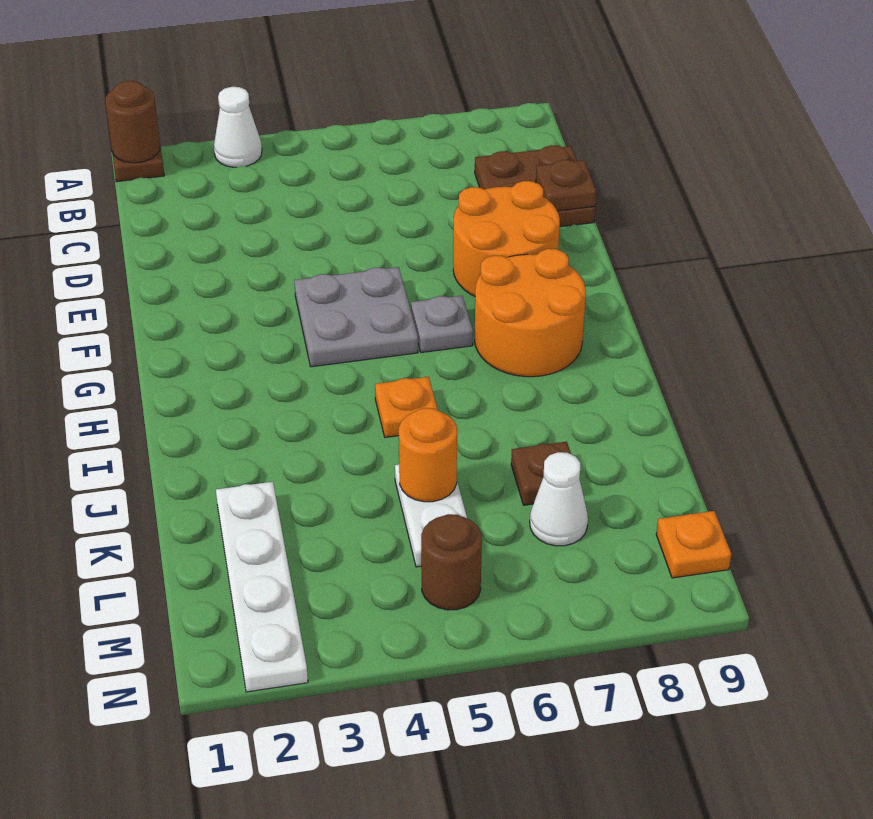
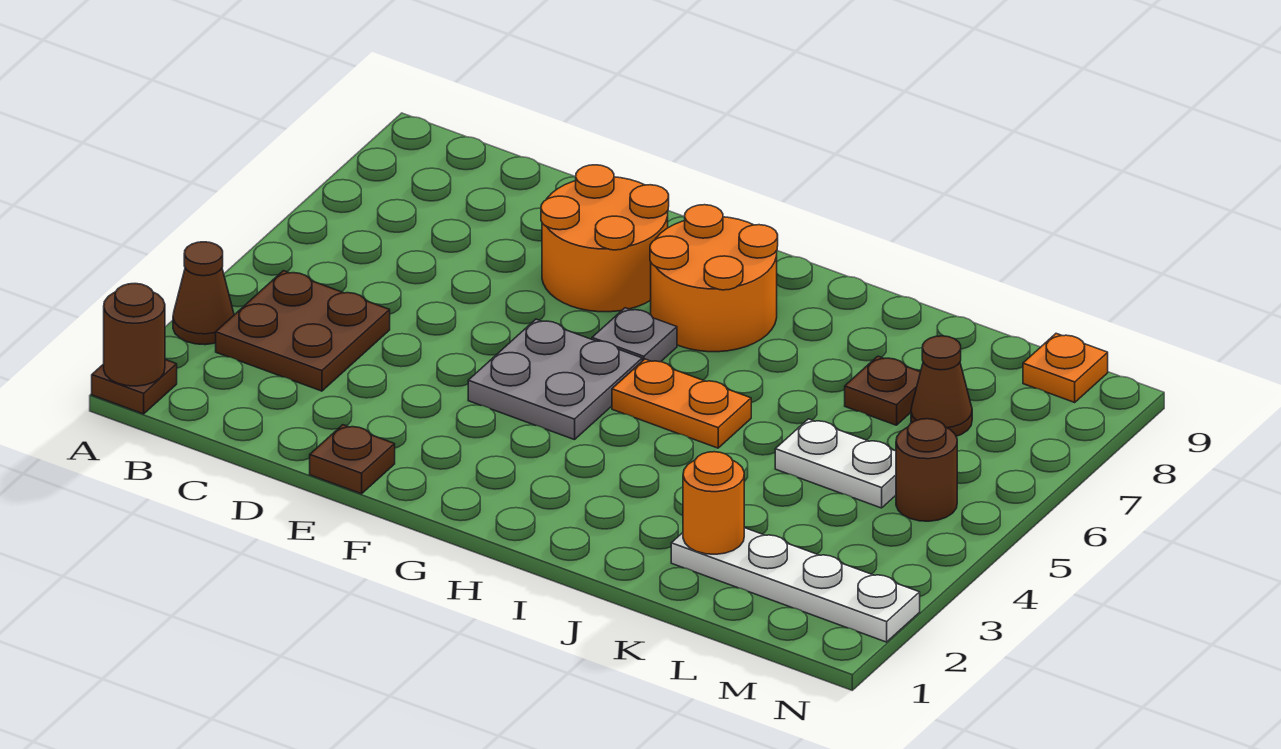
white cone A3 level 1 -> brown cone A3 level 1
brown plate C8:D9 level 1 -> brown plate B3:C4 level 1
brown plate D9 level 2 -> brown plate E1 level 1
orange plate I5 level 1 -> orange plate H5:I5 level 1
orange round brick K5 level 2 -> orange round brick K2 level 2
white cone L7 level 1 -> brown cone L7 level 1

